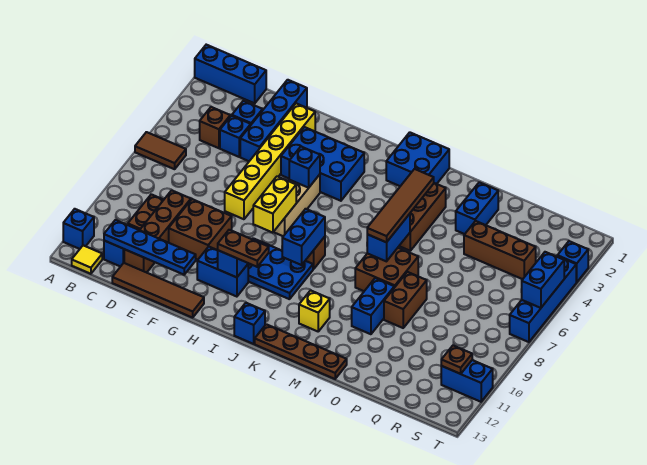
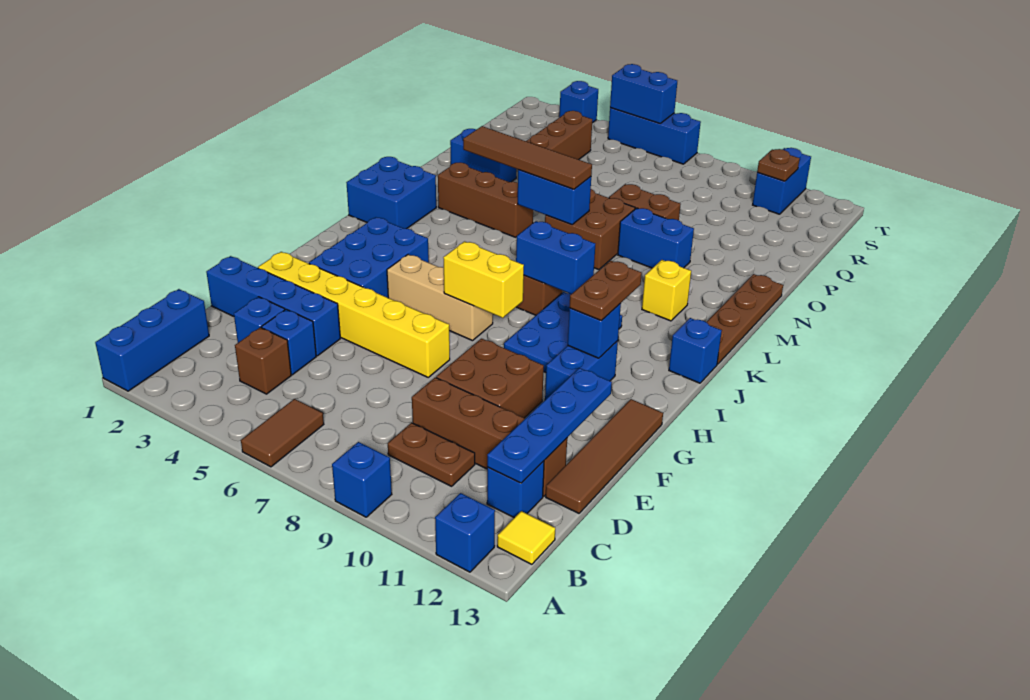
blue brick H5 level 2 -> blue brick A9 level 1
blue brick T4:T7 level 1 -> blue brick T5:T7 level 1

